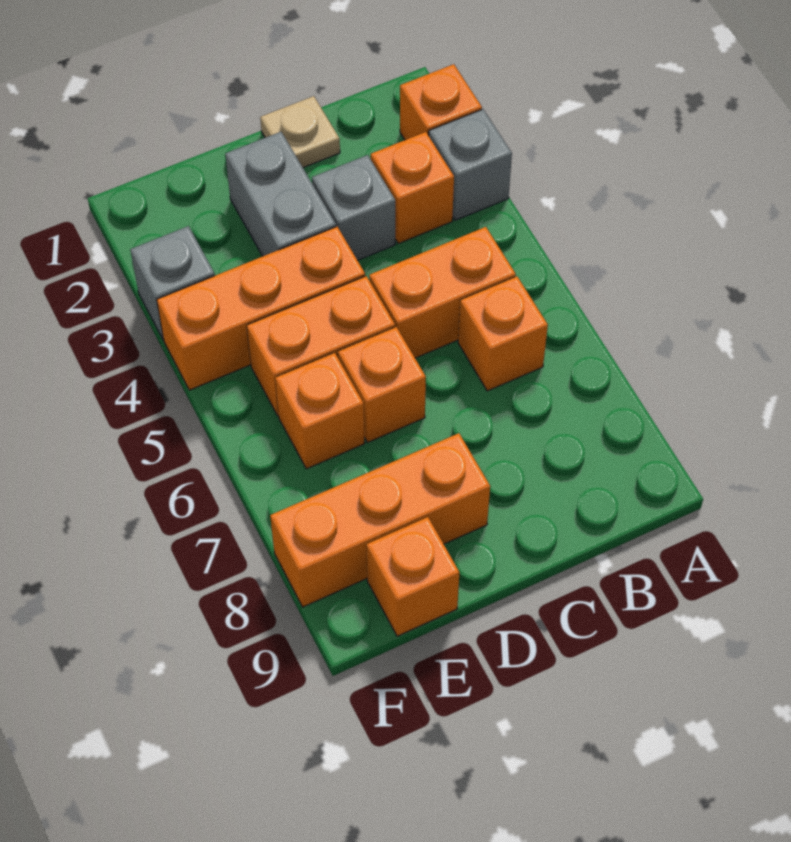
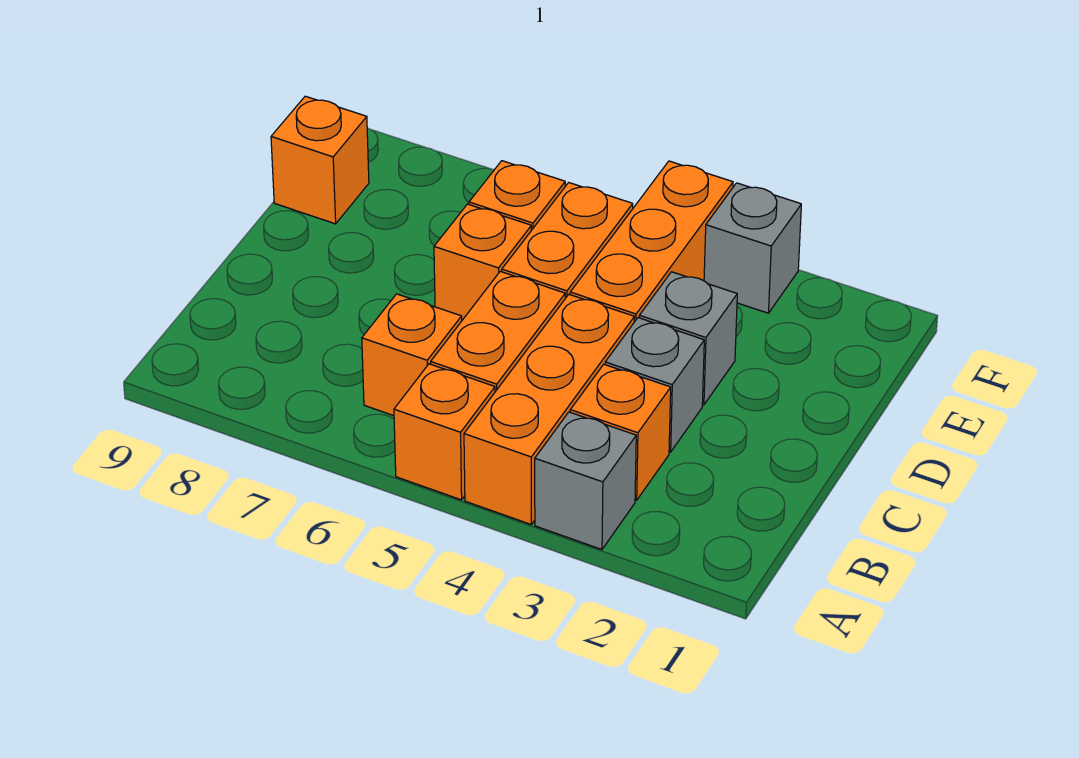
orange brick A2 level 1 -> orange brick A5 level 1
tan plate C1 level 1 -> none
grey brick D2:D3 level 1 -> grey brick D3 level 1
orange brick D8:F8 level 1 -> orange brick A4:C4 level 1

